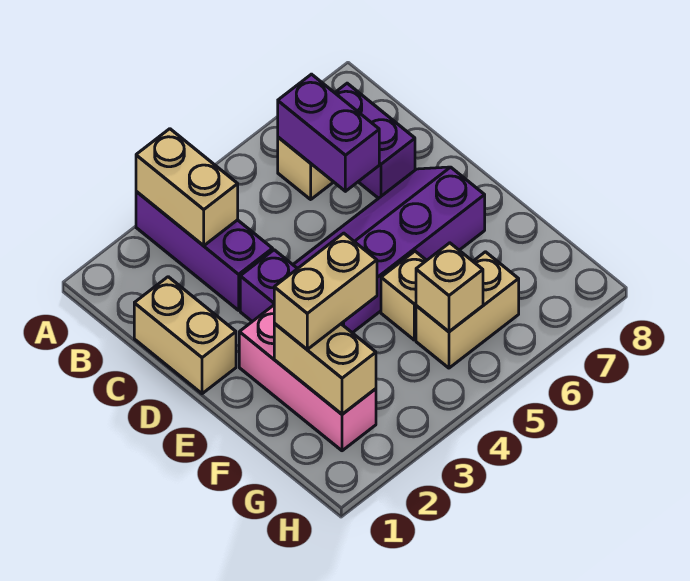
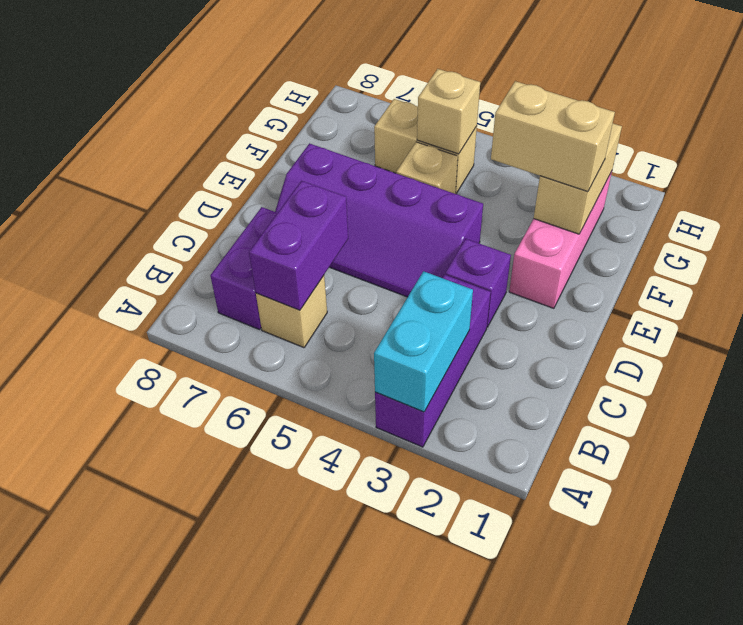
tan brick A3:B3 level 2 -> cyan brick A3:B3 level 2
tan brick C1:D1 level 1 -> none

